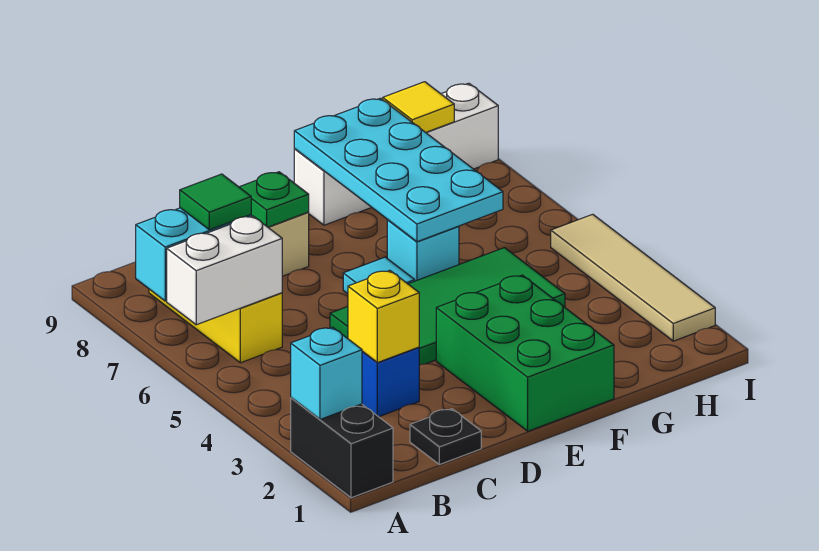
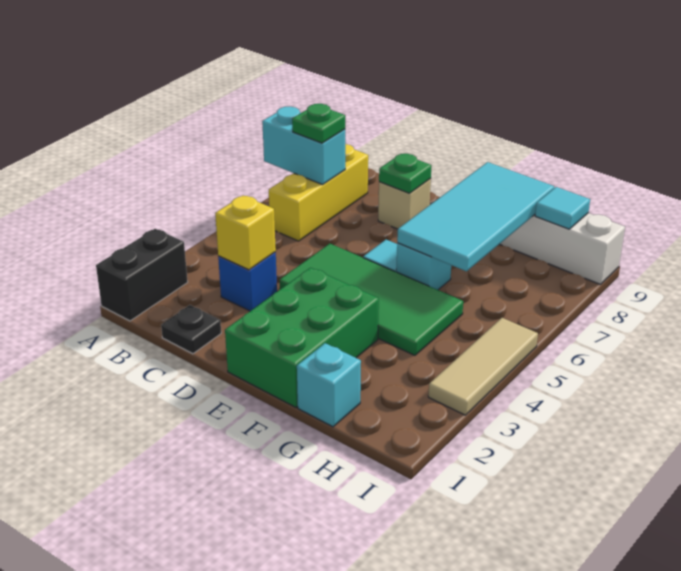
cyan brick A2 level 2 -> cyan brick G1 level 1
white brick A6:B6 level 2 -> none
green tile B7 level 3 -> green plate B7 level 3
cyan plate F6:G9 level 2 -> cyan tile F6:G9 level 2
yellow tile H9 level 2 -> cyan tile H9 level 2
tan tile I2:I5 level 1 -> tan tile I3:I5 level 1

